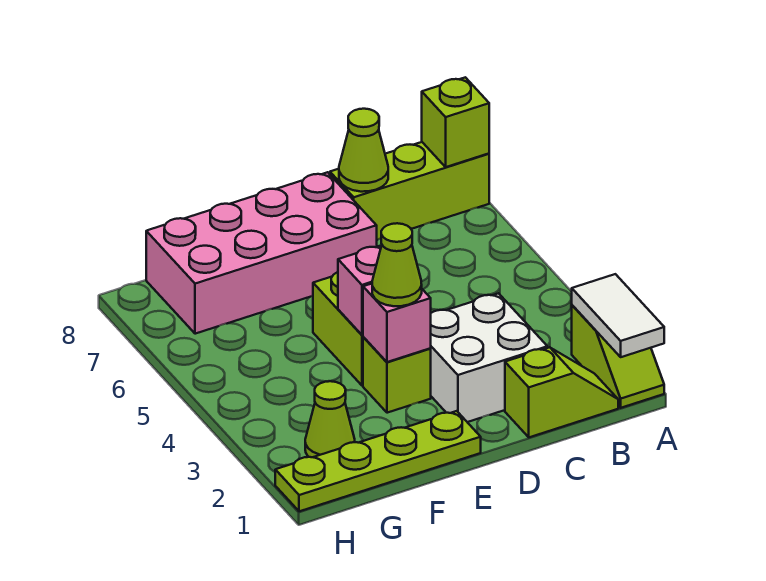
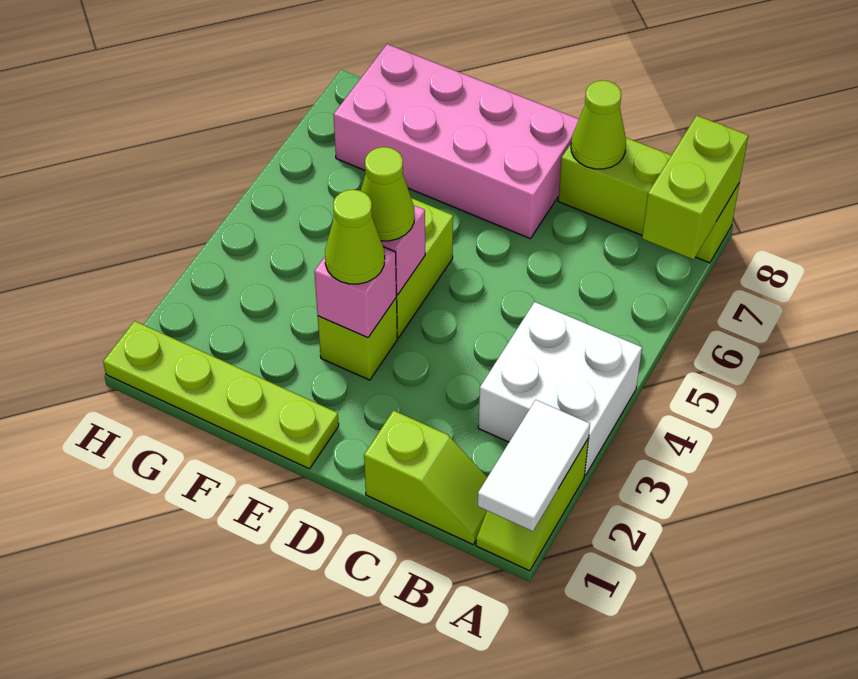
lime brick A8 level 2 -> lime brick A7:A8 level 2
white brick C2:D3 level 1 -> white brick A3:B4 level 1
lime cone G2 level 1 -> lime cone E4 level 3

